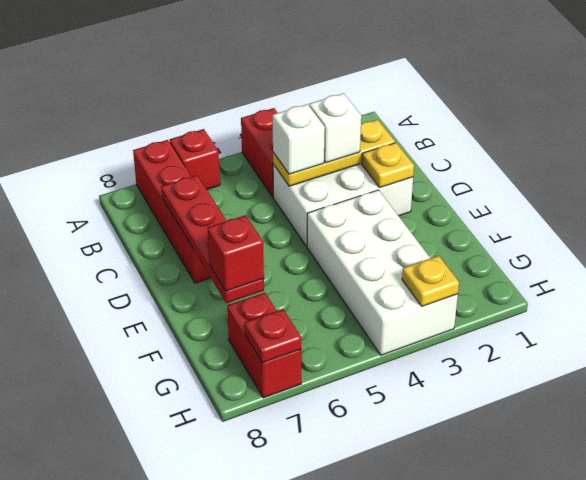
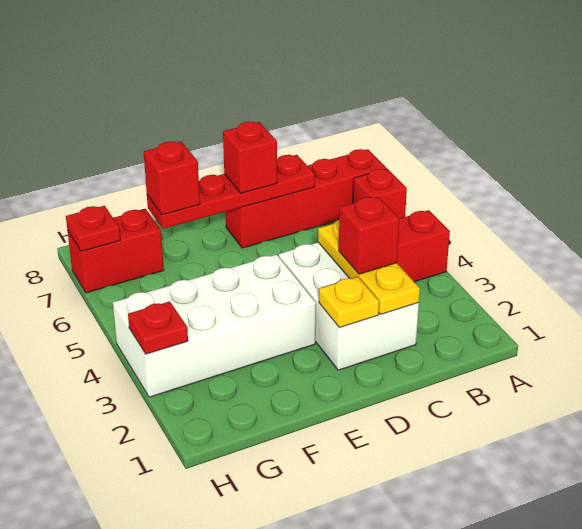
white brick C3 level 3 -> red brick C3 level 3
white brick C4 level 3 -> none
none -> red brick D7 level 3
yellow plate H3 level 2 -> red plate H3 level 2

